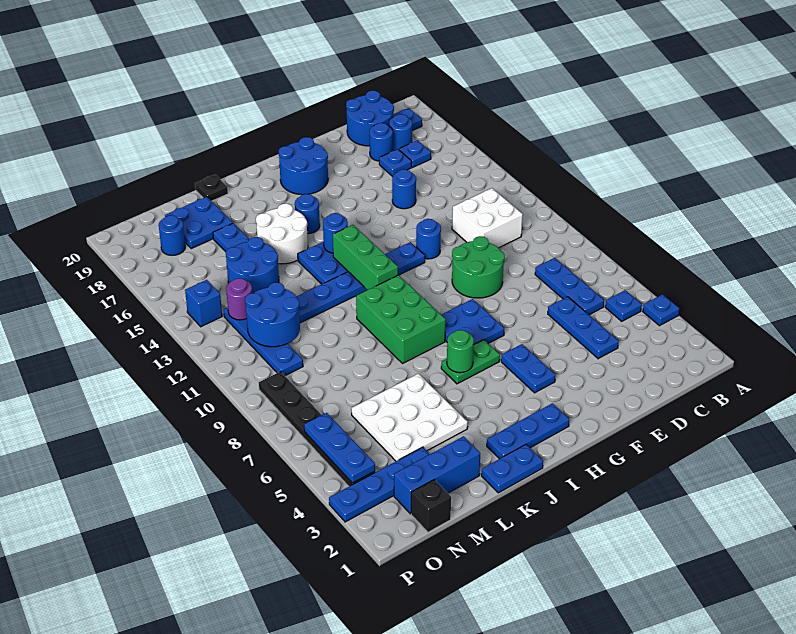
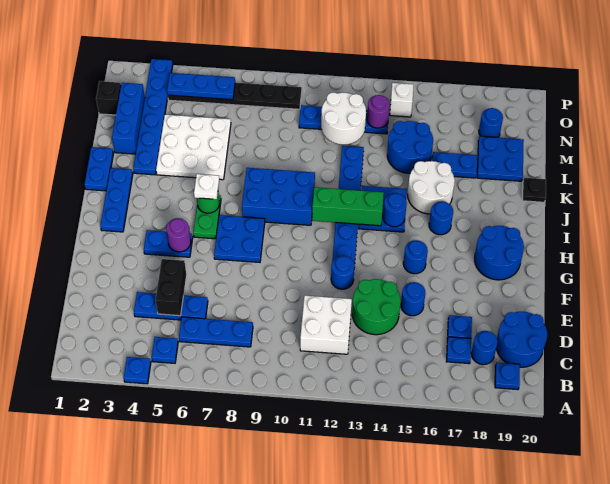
none -> black brick D5:E5 level 2
blue round brick D18 level 1 -> blue round brick G15 level 1
green round brick E9:F10 level 1 -> green round brick D13:E14 level 1
none -> purple round brick G5 level 2
none -> white plate I6 level 3
green brick I8:J10 level 1 -> blue brick I8:J10 level 1
blue plate M3:P3 level 1 -> blue plate K3:P3 level 1
blue round brick M11:N12 level 2 -> white round brick M11:N12 level 2
blue brick O14 level 1 -> white brick O14 level 1

